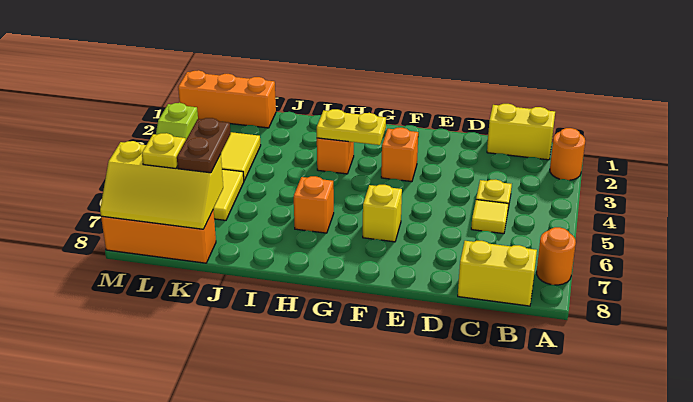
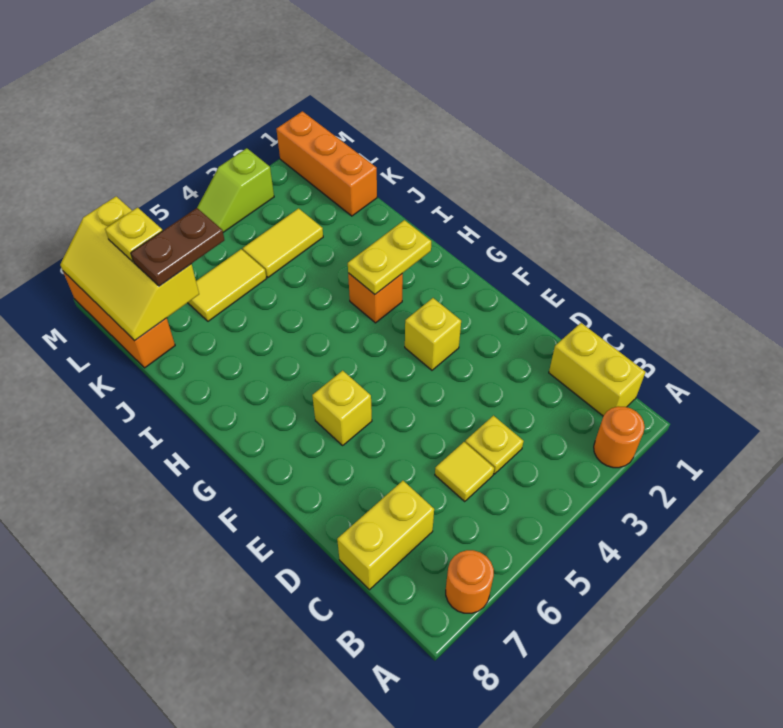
yellow brick B8:C8 level 1 -> yellow brick C7:C8 level 1
orange brick F3 level 1 -> yellow brick F3 level 1
yellow plate G3:H3 level 2 -> yellow plate H2:H3 level 2
orange brick H6 level 1 -> none

